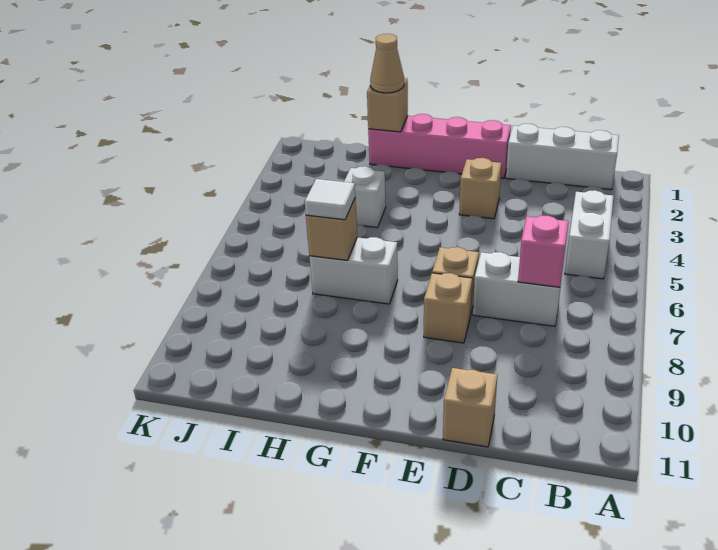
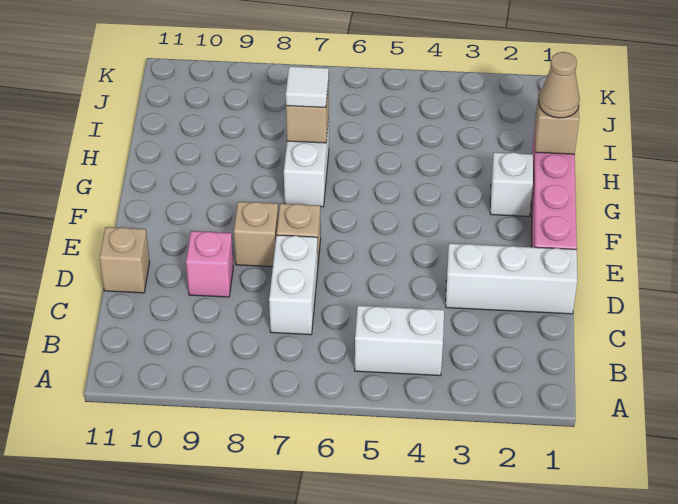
white brick B1:D1 level 1 -> white brick D1:D3 level 1
pink brick C7 level 2 -> pink brick D9 level 1
tan brick E3 level 1 -> none
white brick H4 level 1 -> white brick G2 level 1

